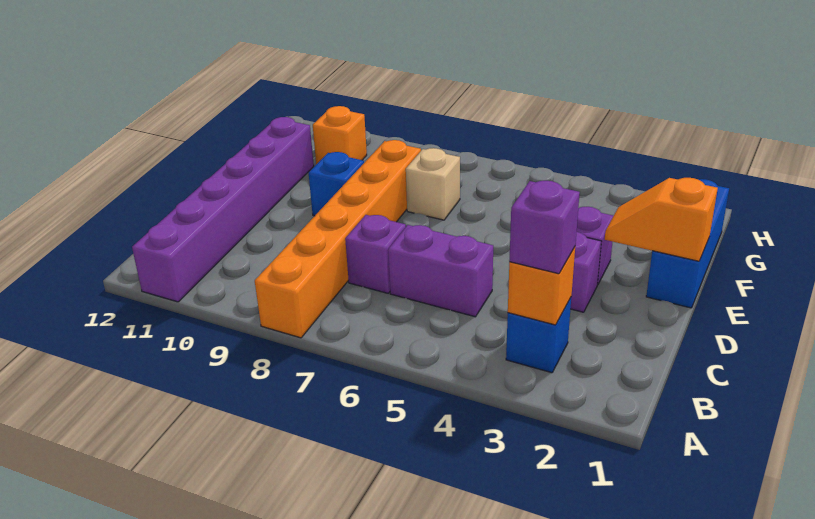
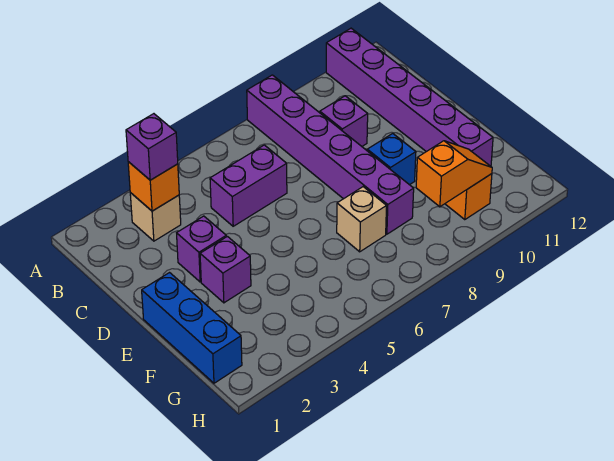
orange brick A8:F8 level 1 -> purple brick A8:F8 level 1
blue brick B3 level 1 -> tan brick B3 level 1
purple brick C7 level 1 -> purple brick C9 level 1
orange slope E1:E2 level 2 top 1 -> orange slope G9:G10 level 2 top 9

